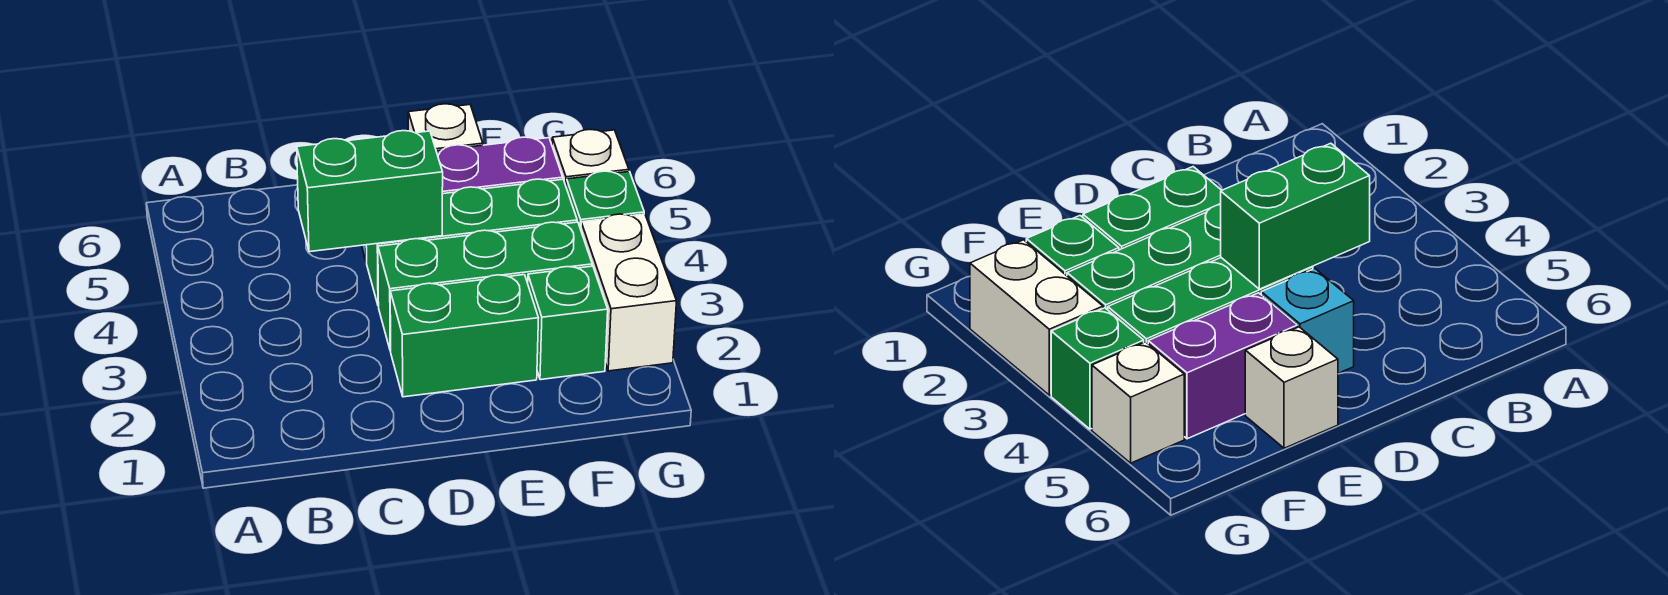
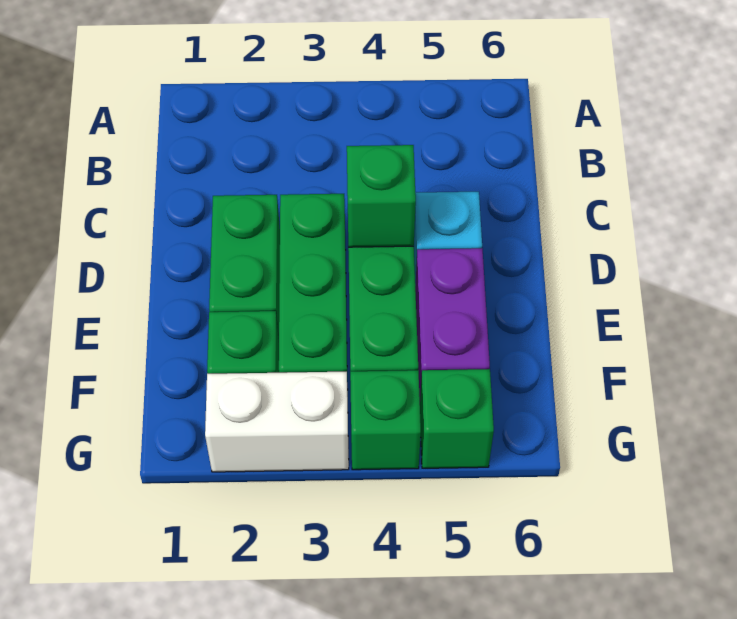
green brick C4:D4 level 2 -> green brick D4 level 2
white brick E6 level 1 -> none
white brick G5 level 1 -> green brick G5 level 1

